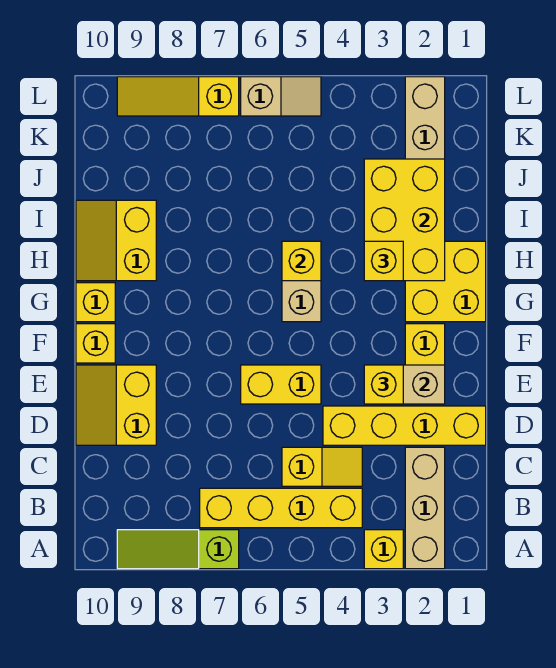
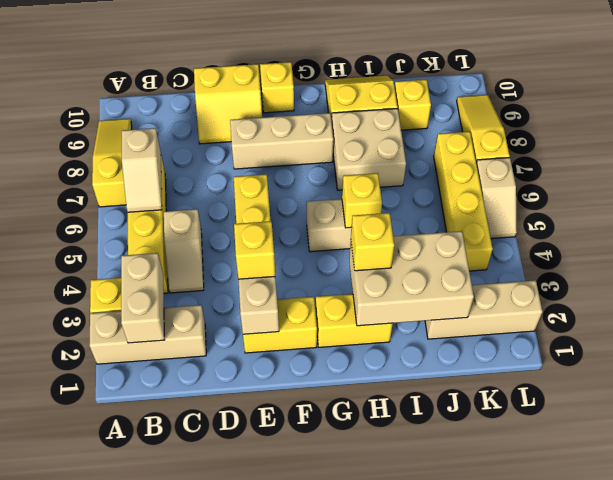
lime slope A7:A9 level 1 top 7 -> yellow slope A7:A9 level 1 top 7
none -> tan brick B2:B3 level 2
none -> tan slope B6:B7 level 2 top 7
yellow slope C4:C5 level 1 top 5 -> tan slope C4:C5 level 1 top 5
yellow brick D1:D4 level 1 -> yellow brick K4:K7 level 1
yellow slope D9:E10 level 1 top 9 -> yellow slope D9:E10 level 1 top 10
none -> tan brick E8:G8 level 1
yellow brick G1:H2 level 1 -> yellow brick G2:H2 level 1
yellow brick G10 level 1 -> yellow brick J9 level 1
yellow brick H2:J3 level 2 -> tan brick H2:J3 level 2
none -> tan brick H7:I8 level 1

